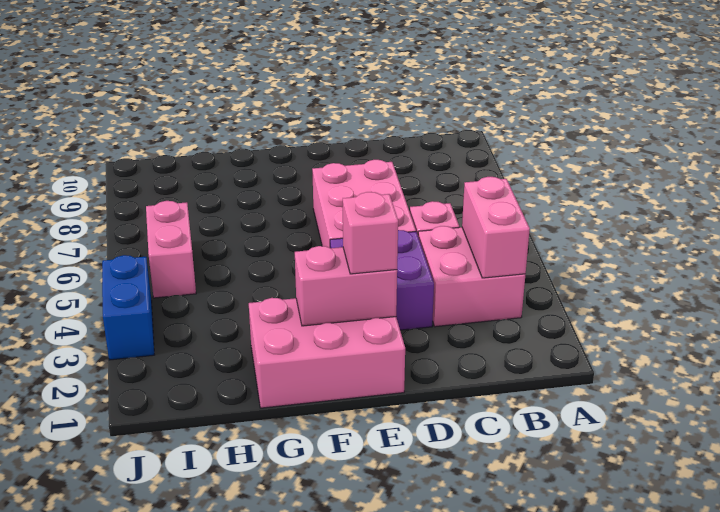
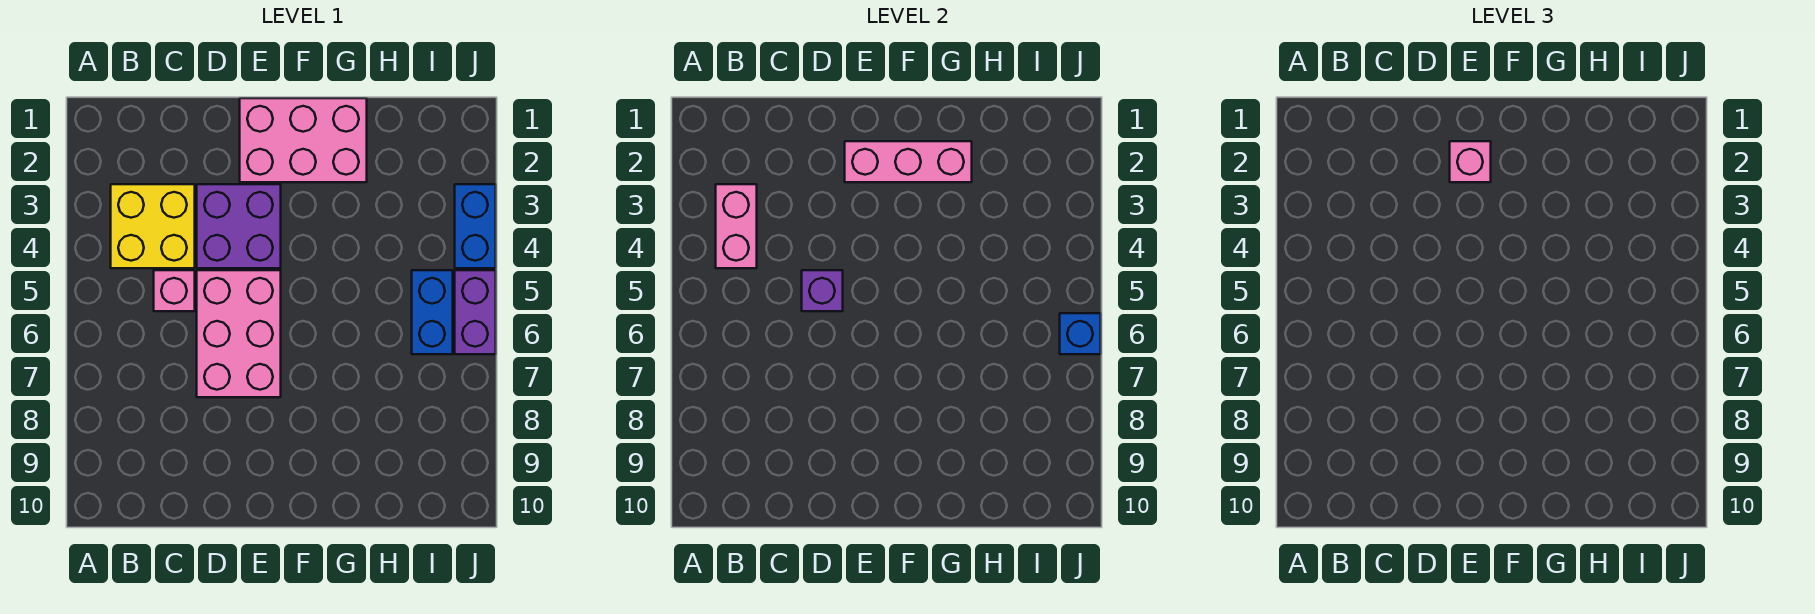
pink brick B3:C4 level 1 -> yellow brick B3:C4 level 1
none -> purple brick D5 level 2
pink brick E2:F2 level 2 -> pink brick E2:G2 level 2
pink brick I5:I6 level 1 -> blue brick I5:I6 level 1
none -> purple brick J5:J6 level 1
none -> blue brick J6 level 2

